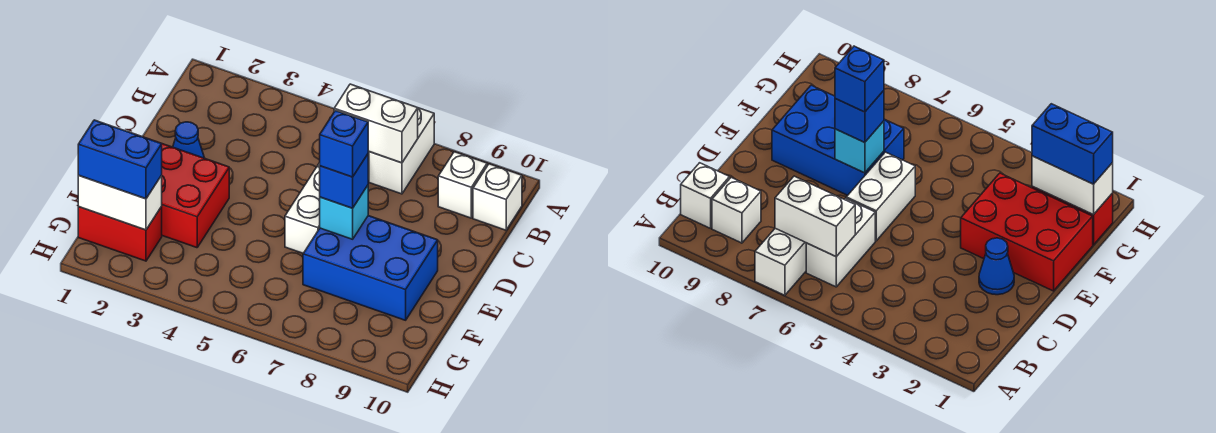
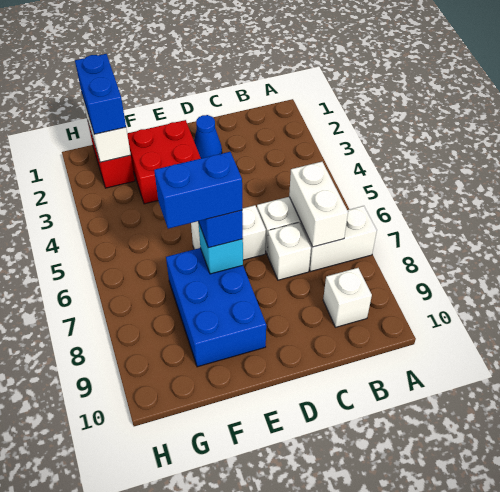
white brick B10 level 1 -> white brick C7 level 1
red brick E1:F3 level 1 -> red brick E2:F3 level 1
blue brick E7 level 4 -> blue brick E7:F7 level 4

